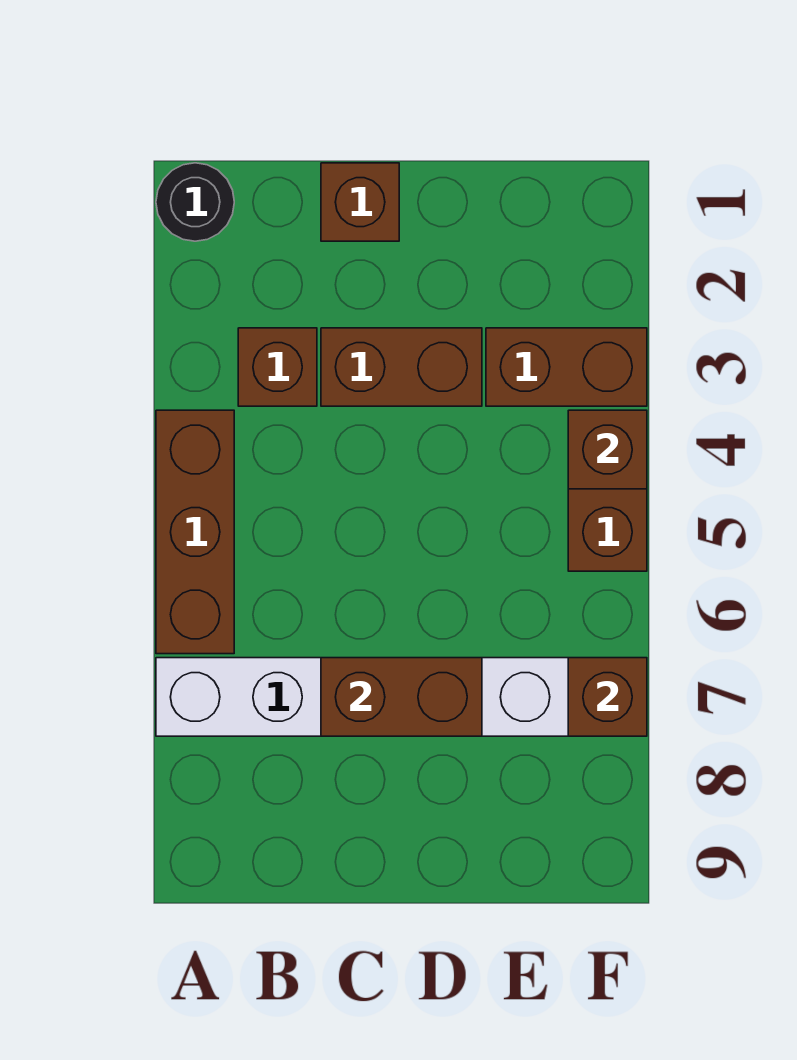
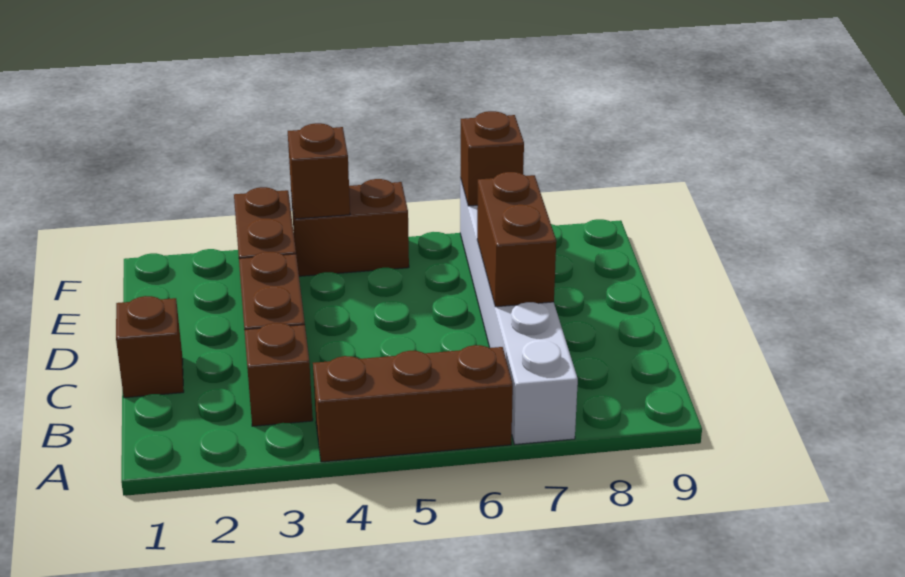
black round brick A1 level 1 -> none

